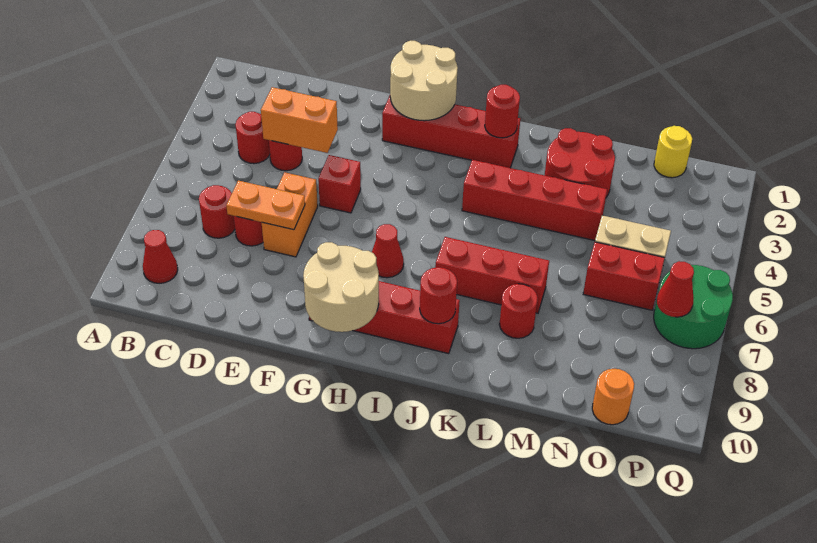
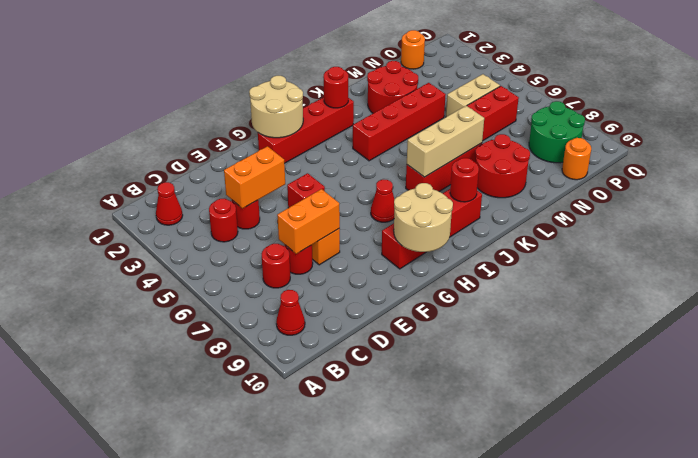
orange plate D7:E7 level 2 -> orange brick D7:E7 level 2
none -> tan brick J7:L7 level 2
red round brick L8 level 1 -> red round brick L8:M9 level 1
yellow round brick O1 level 1 -> orange round brick O1 level 1
green round brick P6:Q7 level 1 -> green round brick O8:P9 level 1
red cone P7 level 2 -> red cone B2 level 1

